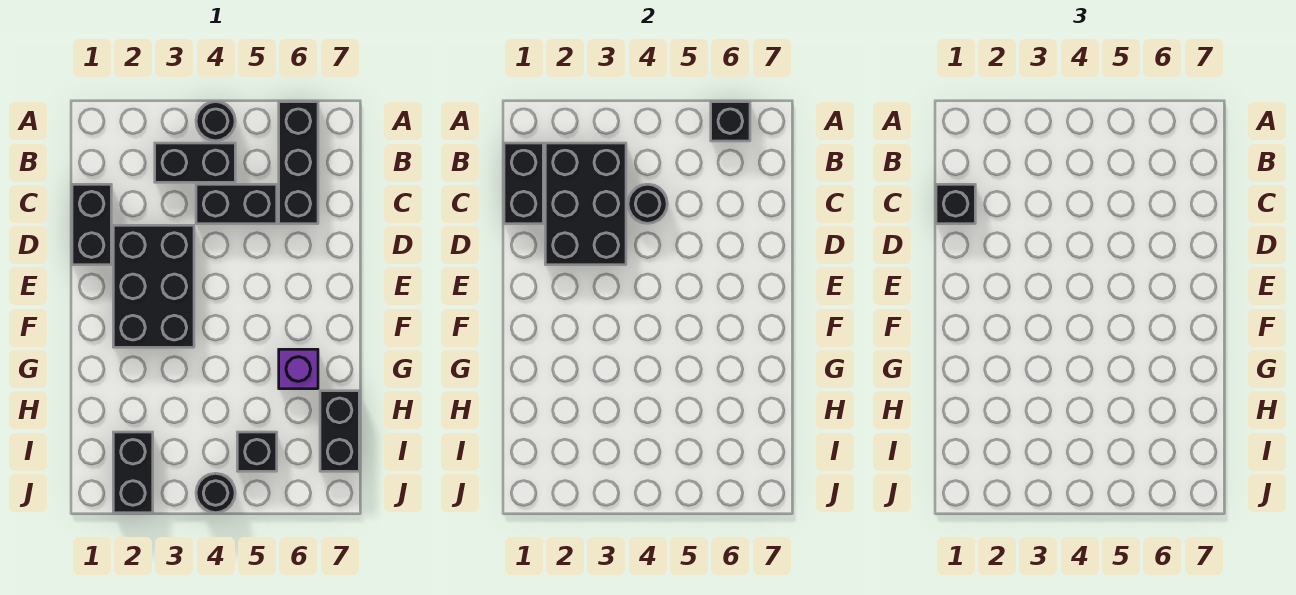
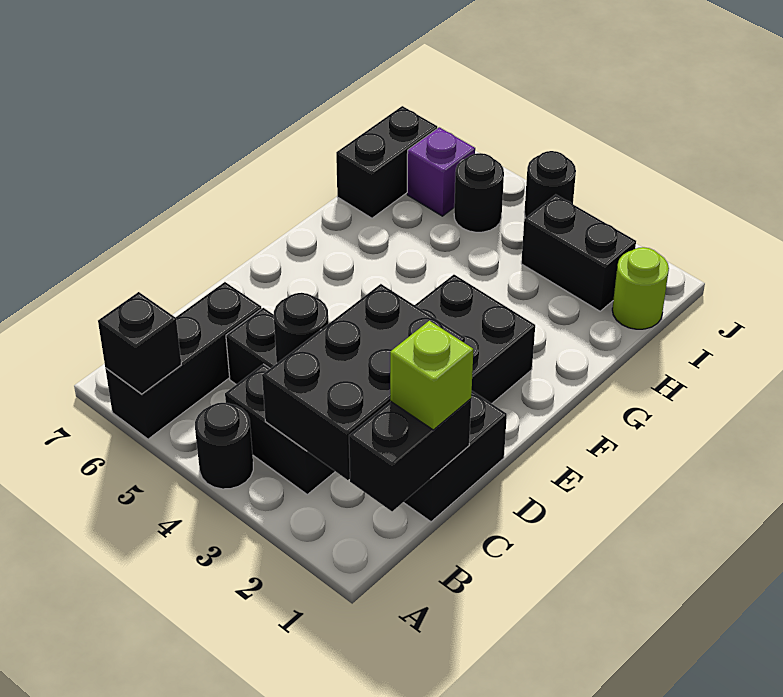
black brick C1 level 3 -> lime brick C1 level 3
purple brick G6 level 1 -> purple brick I6 level 1
none -> lime round brick I1 level 1
black brick I2:J2 level 1 -> black brick I2:I3 level 1
black brick I5 level 1 -> black round brick I5 level 1

